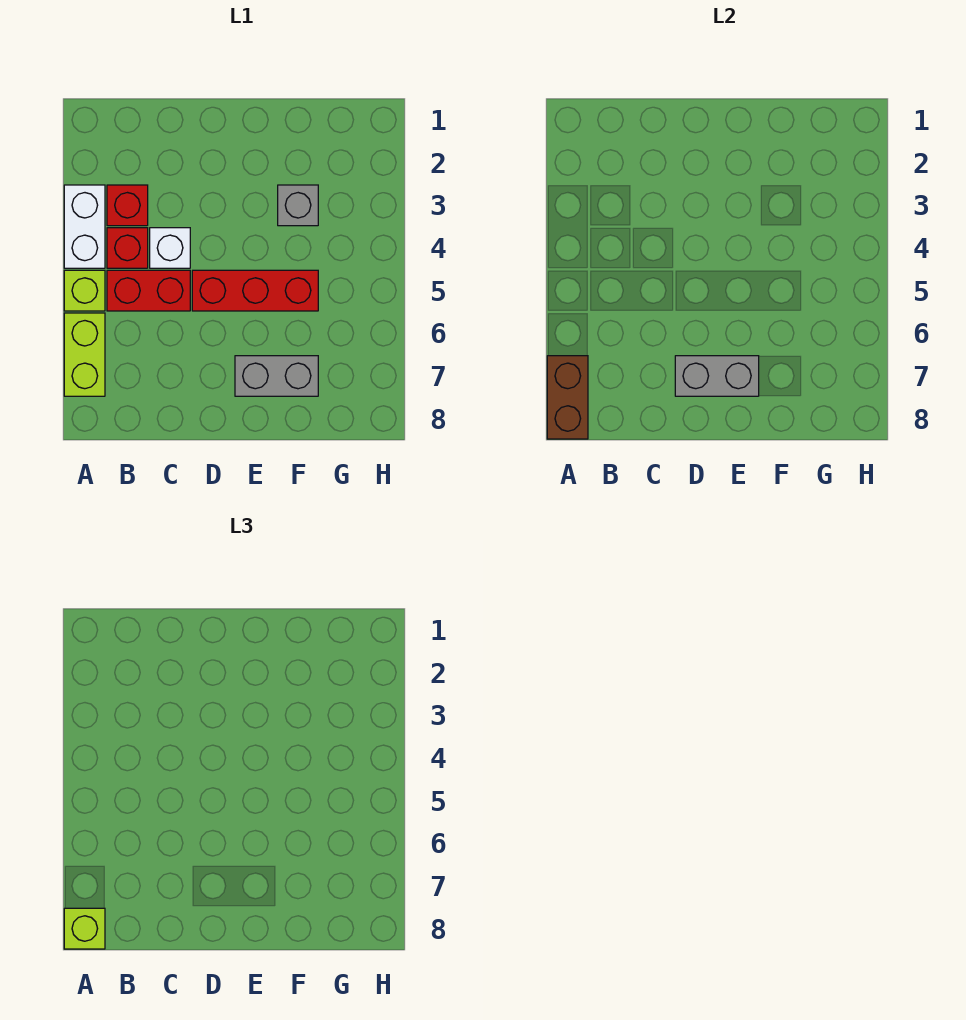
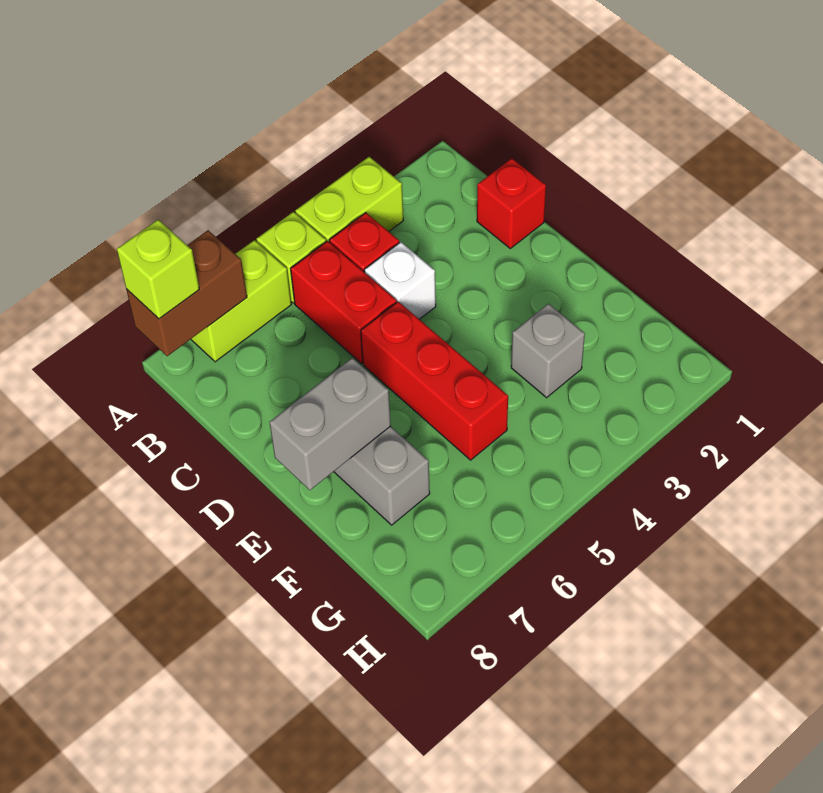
white brick A3:A4 level 1 -> lime brick A3:A4 level 1
red brick B3 level 1 -> red brick C1 level 1
grey brick D7:E7 level 2 -> grey brick E7:E8 level 2

